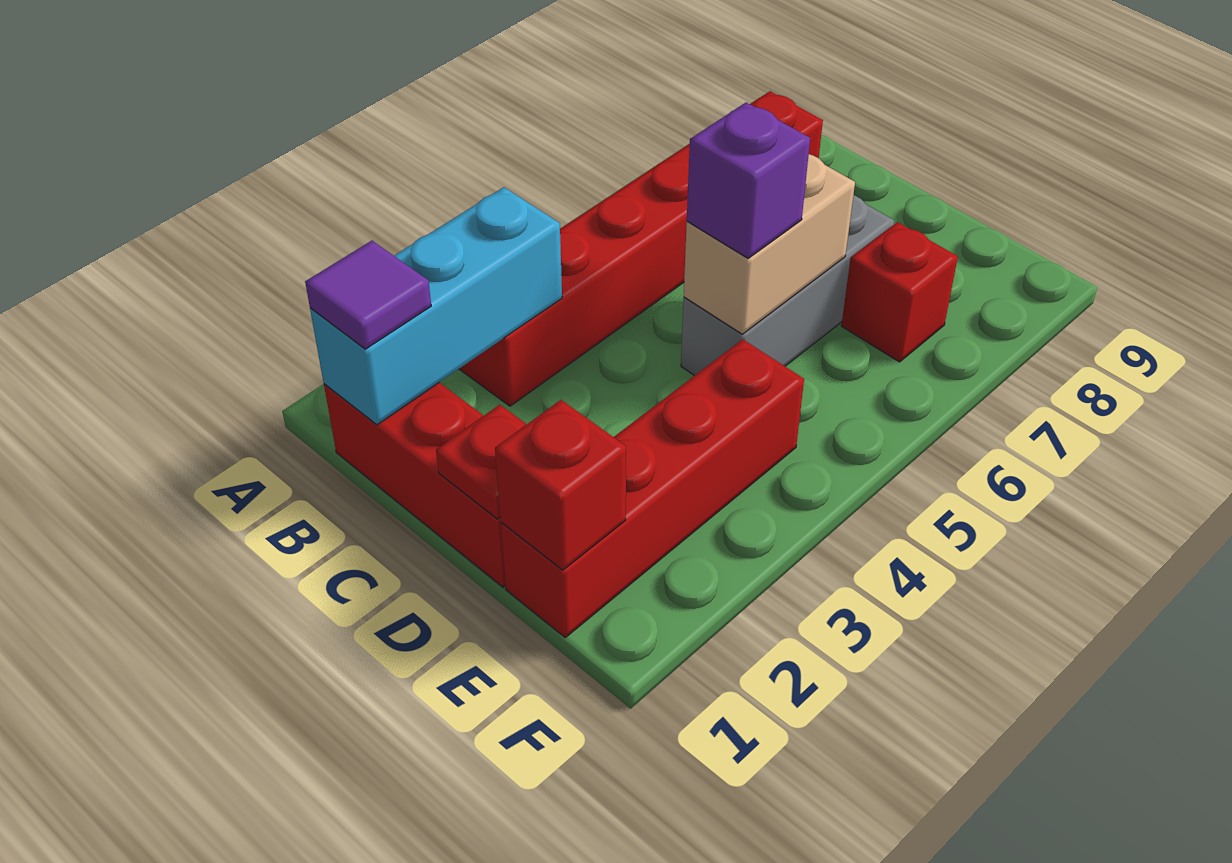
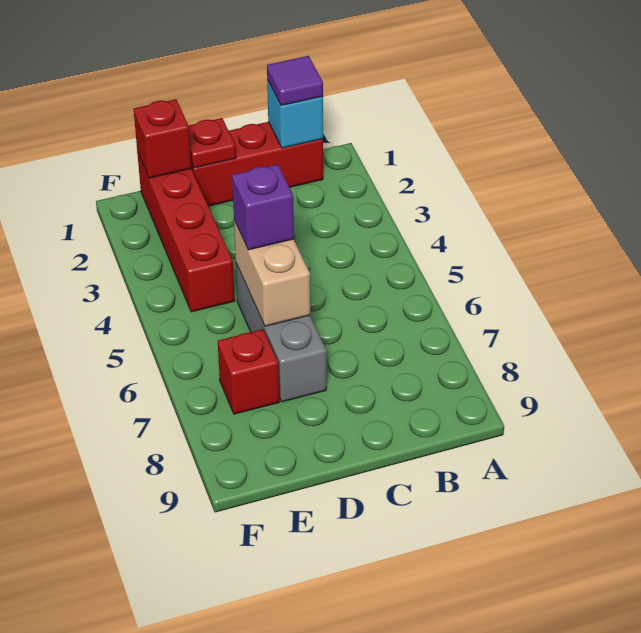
cyan brick B1:B3 level 2 -> cyan brick B1 level 2
red brick B3:B8 level 1 -> none

